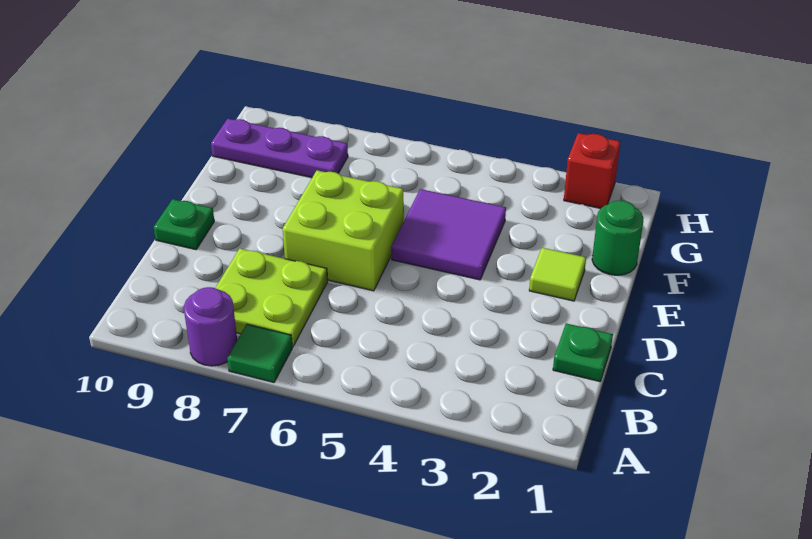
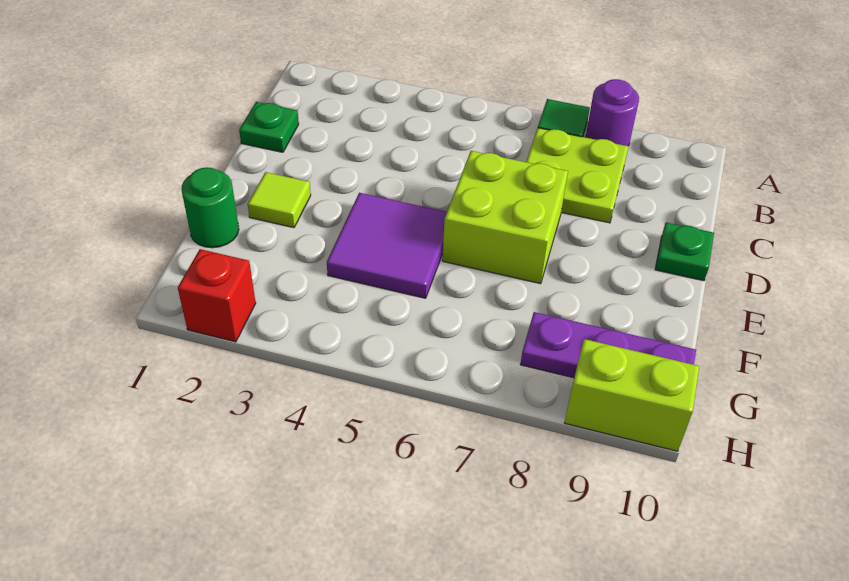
none -> lime brick H9:H10 level 1

